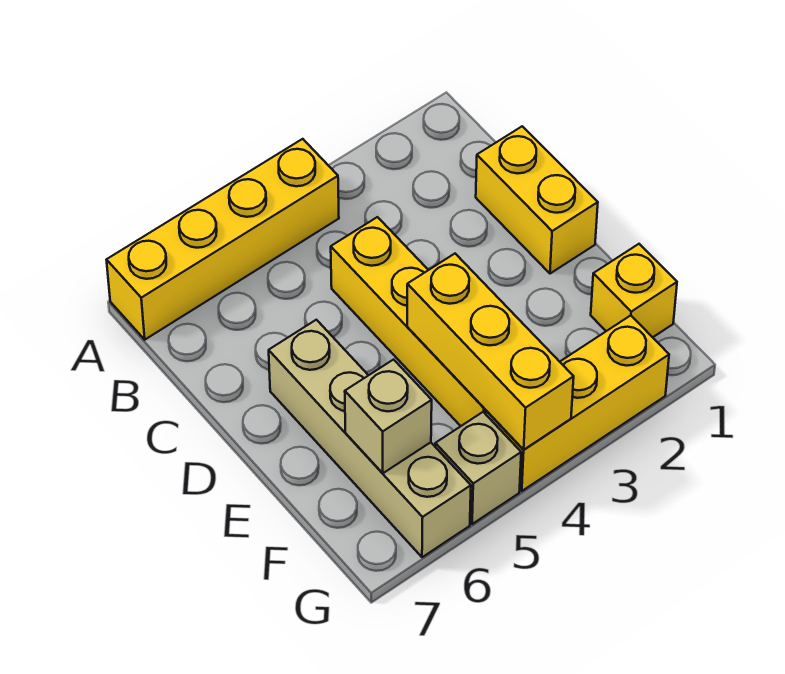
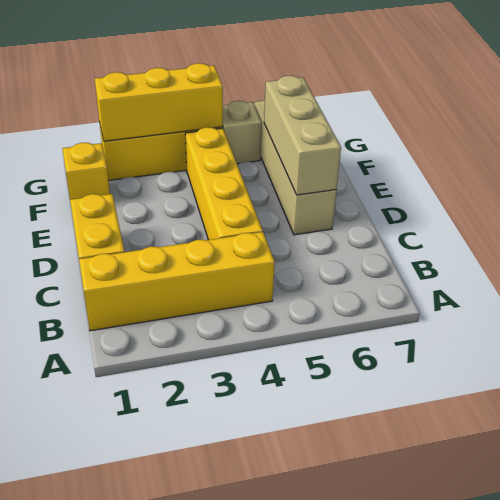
yellow brick A4:A7 level 1 -> yellow brick B1:B4 level 1
yellow brick E4:G4 level 2 -> yellow brick G2:G4 level 2
tan brick F6 level 2 -> tan brick D6:F6 level 2

